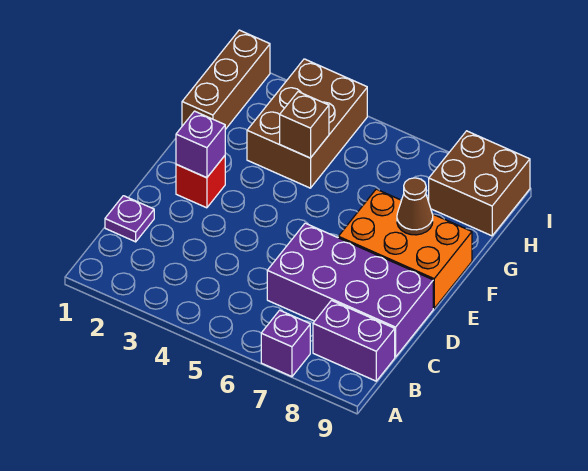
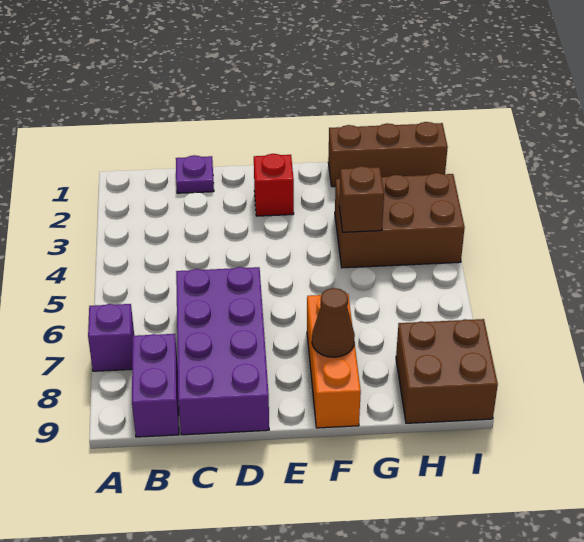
purple brick E2 level 2 -> none
orange brick E7:F9 level 1 -> orange brick F7:F9 level 1

